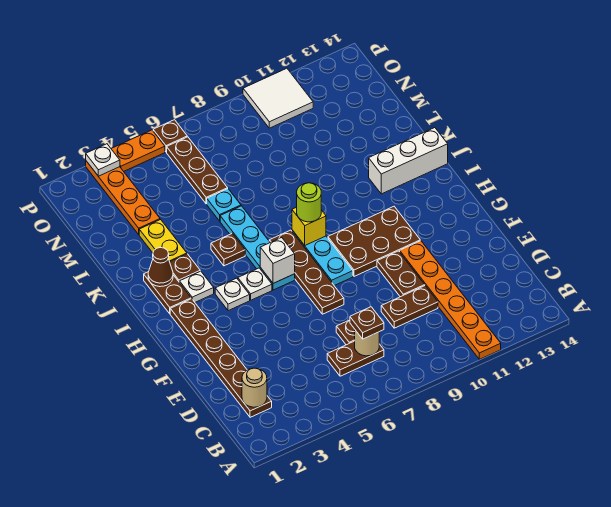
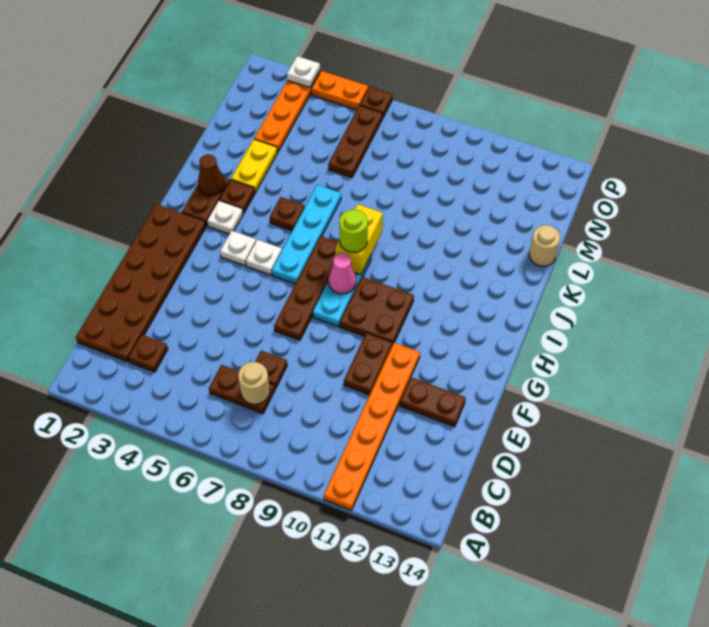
brown plate C2:H2 level 1 -> brown plate C1:H2 level 1
tan round brick C2 level 2 -> tan round brick L14 level 1
brown plate C7 level 3 -> brown plate C3 level 1
brown plate D9:D10 level 1 -> brown plate E12:E13 level 1
brown plate G9:H11 level 1 -> brown plate G9:H10 level 1
white brick H6 level 2 -> none
none -> pink cone H8 level 2
yellow brick I8 level 2 -> yellow brick I8:J8 level 2
white brick J12:J14 level 1 -> none
cyan plate L6 level 1 -> none
white tile O10:P11 level 1 -> none

